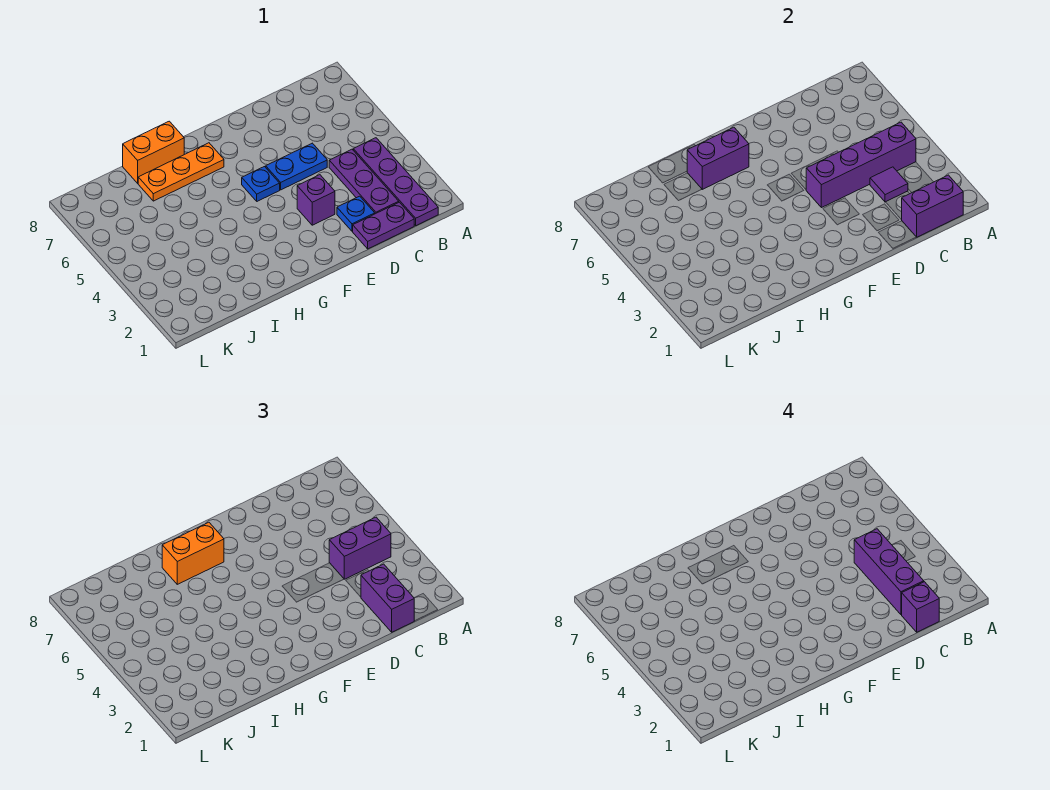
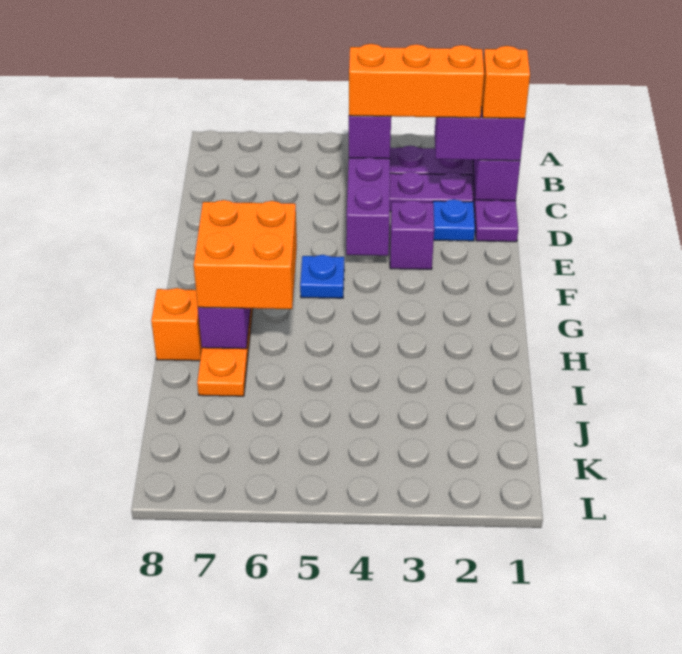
purple brick C1 level 4 -> orange brick C1 level 4
purple brick C2:C4 level 4 -> orange brick C2:C4 level 4
purple tile C3 level 2 -> none
blue plate D5:E5 level 1 -> none
orange brick G7:H7 level 3 -> orange brick G6:H7 level 3
orange brick H8:I8 level 1 -> orange brick H8 level 1

